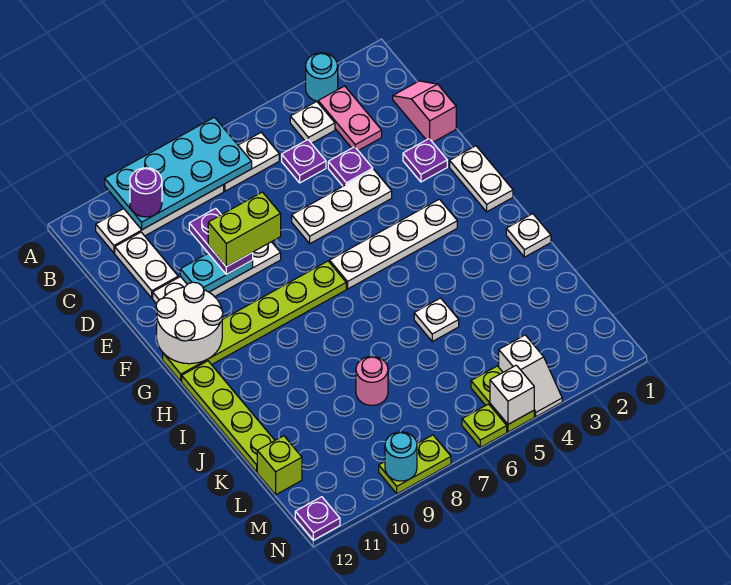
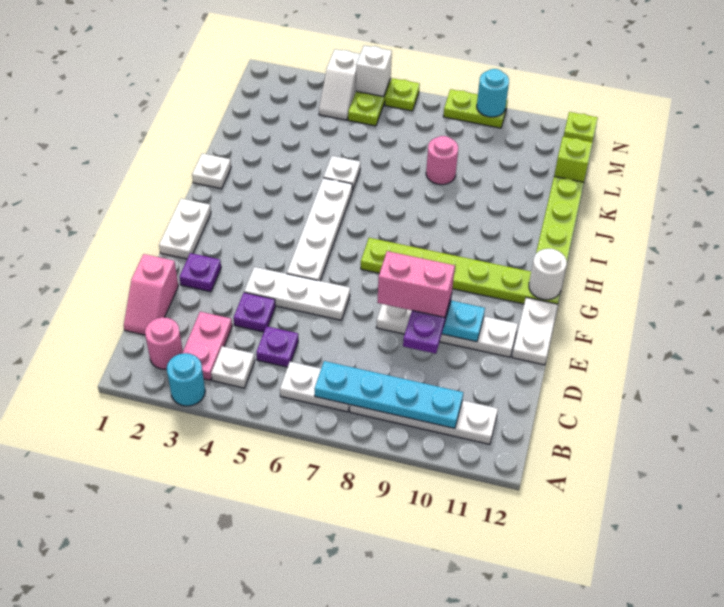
cyan plate A7:B10 level 2 -> cyan plate B7:B10 level 2
none -> pink round brick B2 level 1
purple round brick B10 level 3 -> none
white plate C11:D11 level 1 -> white plate E12:F12 level 1
lime brick E8:E9 level 4 -> pink brick E8:E9 level 4
white round brick F11:G12 level 2 -> white round brick G12 level 2
white plate G3:G6 level 1 -> white plate F5:I5 level 1
white slope M4:N4 level 1 top M -> white slope M4:N4 level 1 top N
purple plate N12 level 1 -> lime plate N12 level 1

